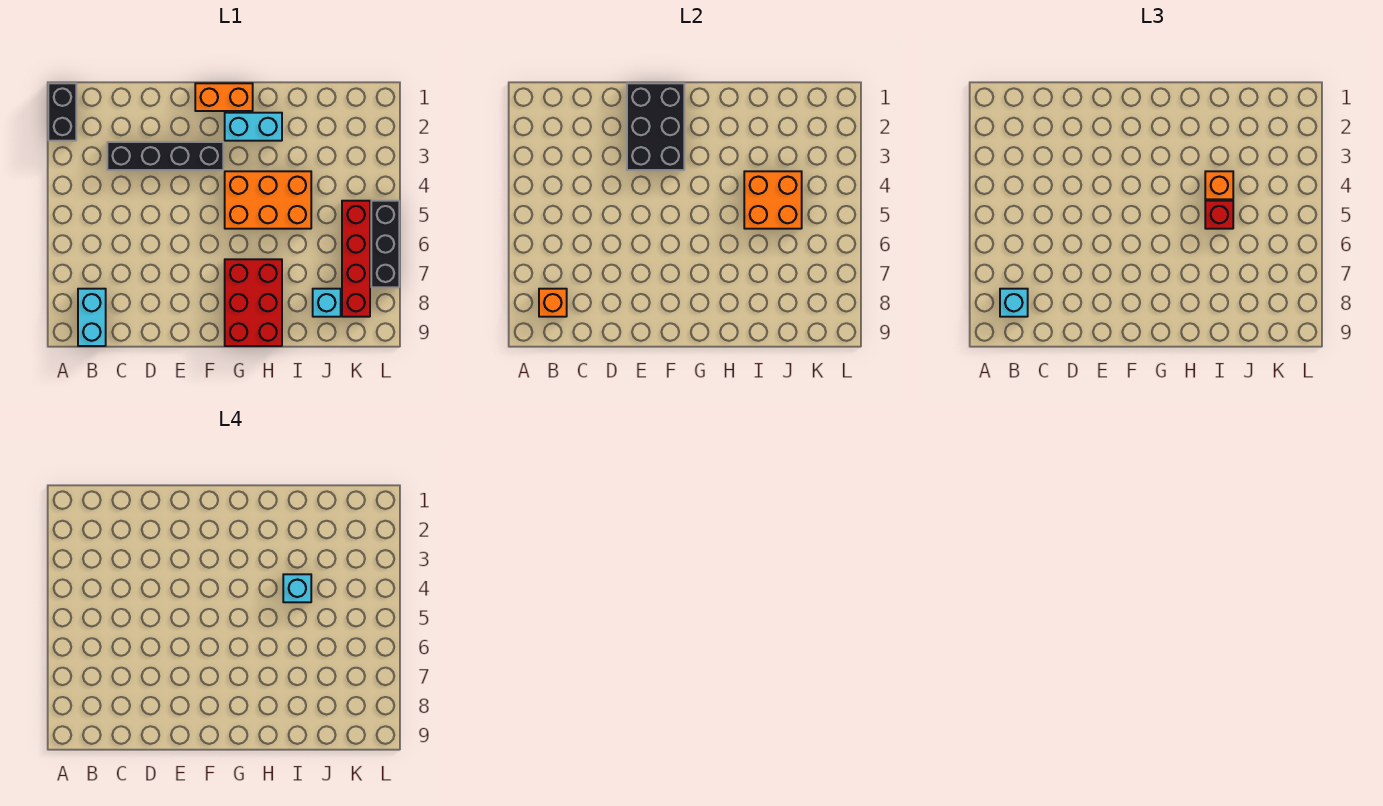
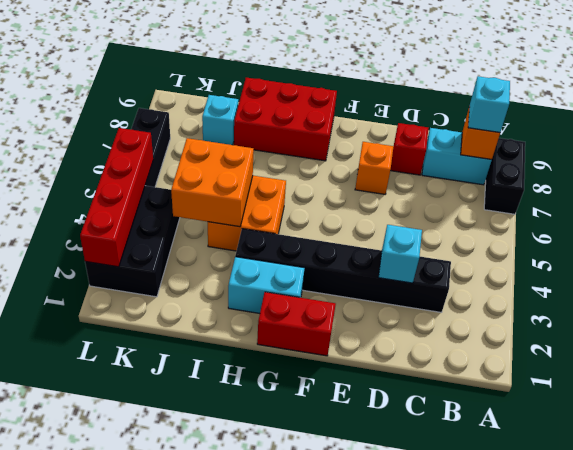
black brick A1:A2 level 1 -> black brick A7:A8 level 1
cyan brick B8:B9 level 1 -> cyan brick B8:C8 level 1
black brick C3:F3 level 1 -> black brick C3:H3 level 1
black brick E1:F3 level 2 -> black brick K2:L4 level 1
orange brick F1:G1 level 1 -> red brick F1:G1 level 1
orange brick G4:I5 level 1 -> orange brick H4:I5 level 1
red brick G7:H9 level 1 -> red brick G8:I9 level 1
orange brick I4 level 3 -> orange brick E7 level 1
cyan brick I4 level 4 -> cyan brick D3 level 2
red brick I5 level 3 -> red brick D8 level 1
red brick K5:K8 level 1 -> red brick L2:L5 level 2

